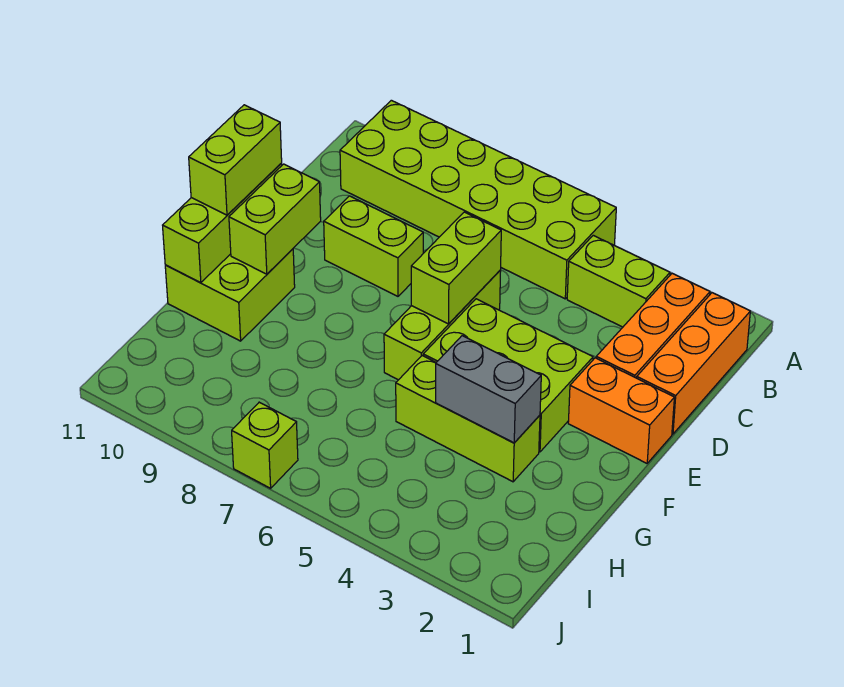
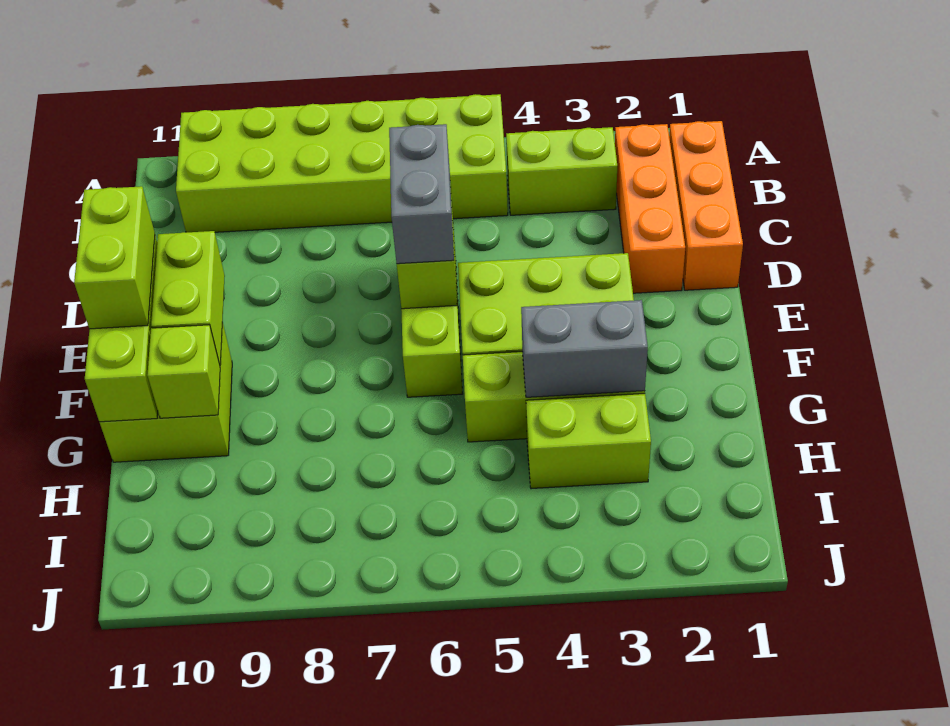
none -> grey brick D6:E6 level 3
lime brick D8:D9 level 1 -> lime brick H3:H4 level 1
orange brick E1:E2 level 1 -> none
lime brick J7 level 1 -> lime brick G10 level 2

